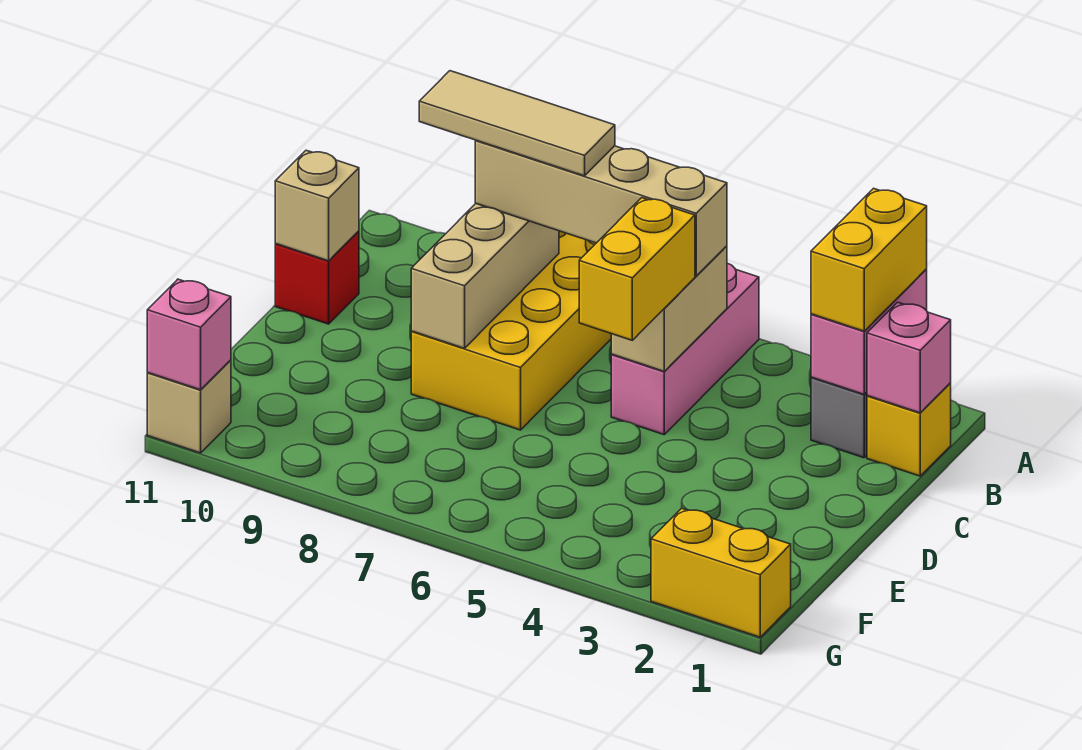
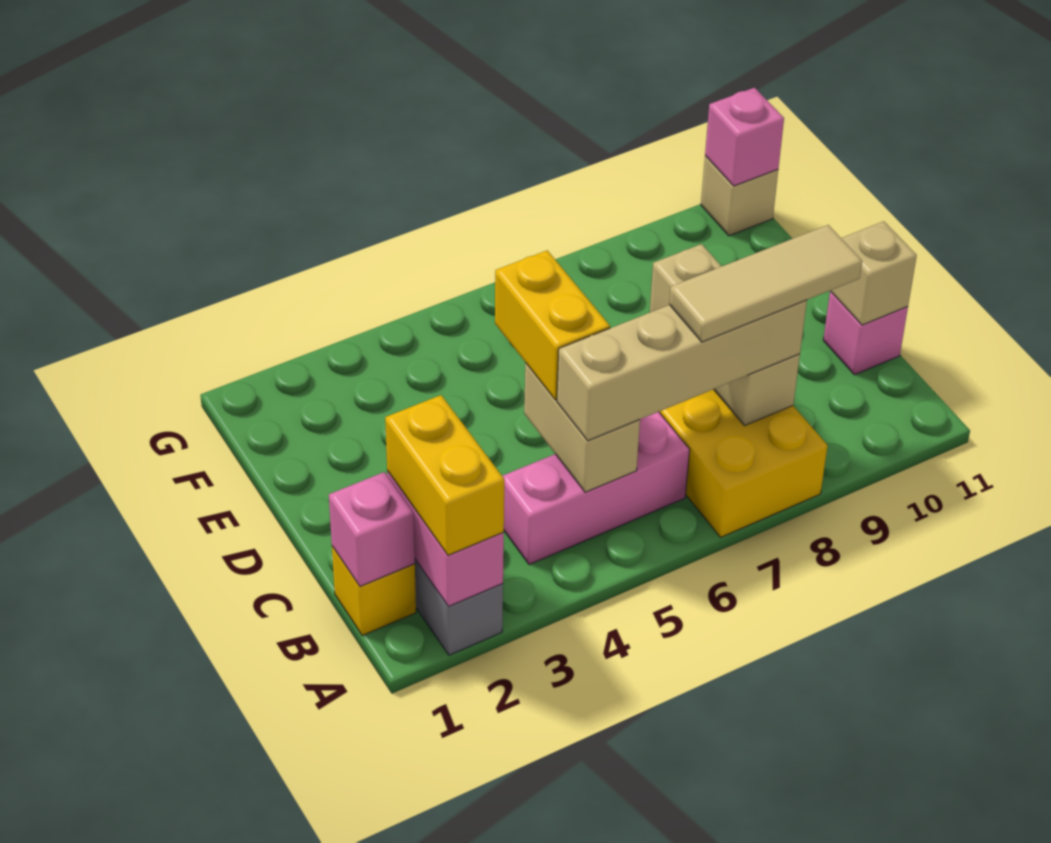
pink brick A5:C5 level 1 -> pink brick B4:B6 level 1
red brick C11 level 1 -> pink brick C11 level 1
yellow brick G1:G2 level 1 -> none

